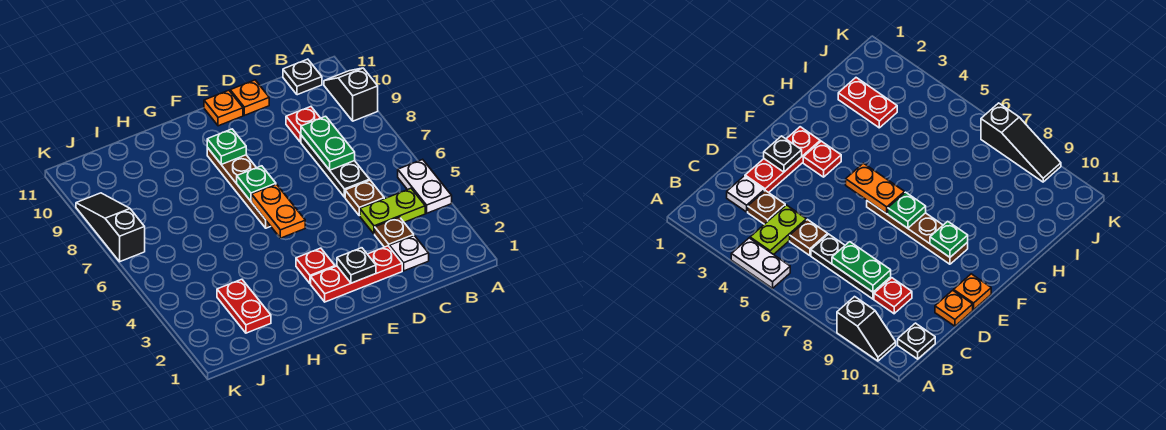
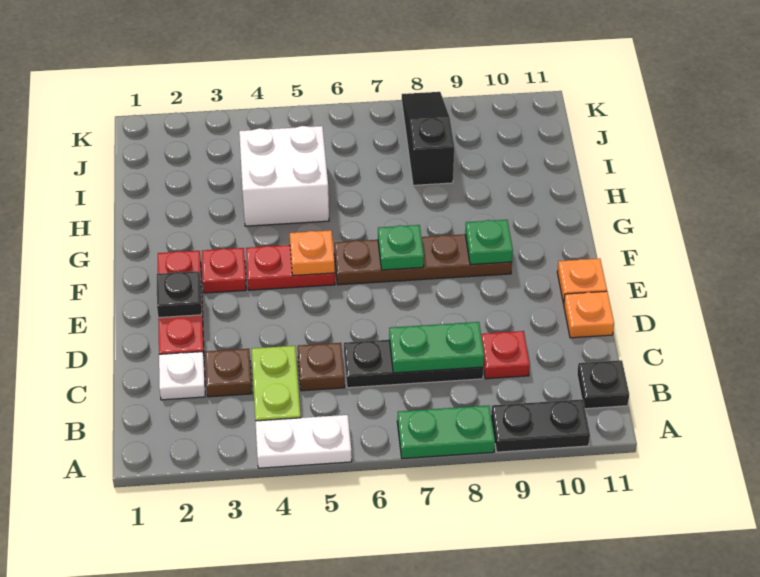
none -> green plate A7:A8 level 1
black slope A9:A10 level 1 top 9 -> black plate A9:A10 level 1
orange plate F5:F6 level 2 -> orange plate F5 level 2
none -> white brick H4:I5 level 1
red plate I2:I3 level 1 -> red plate F4:F5 level 1
black slope K7:K9 level 1 top 7 -> black slope I8:K8 level 1 top I

